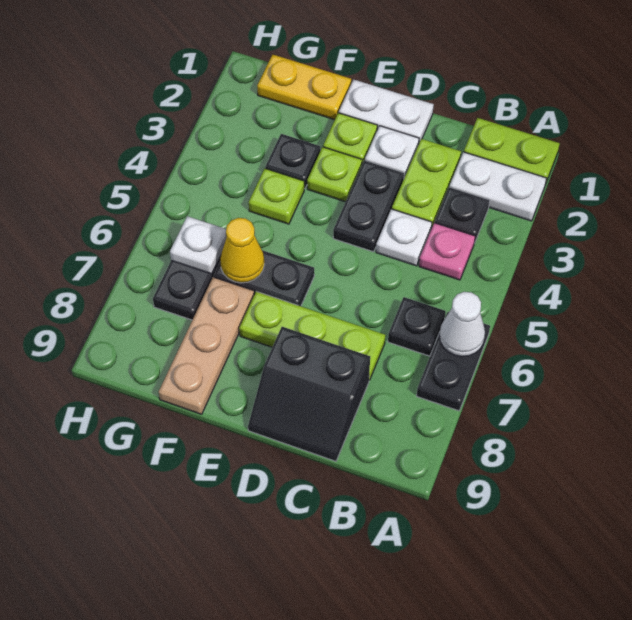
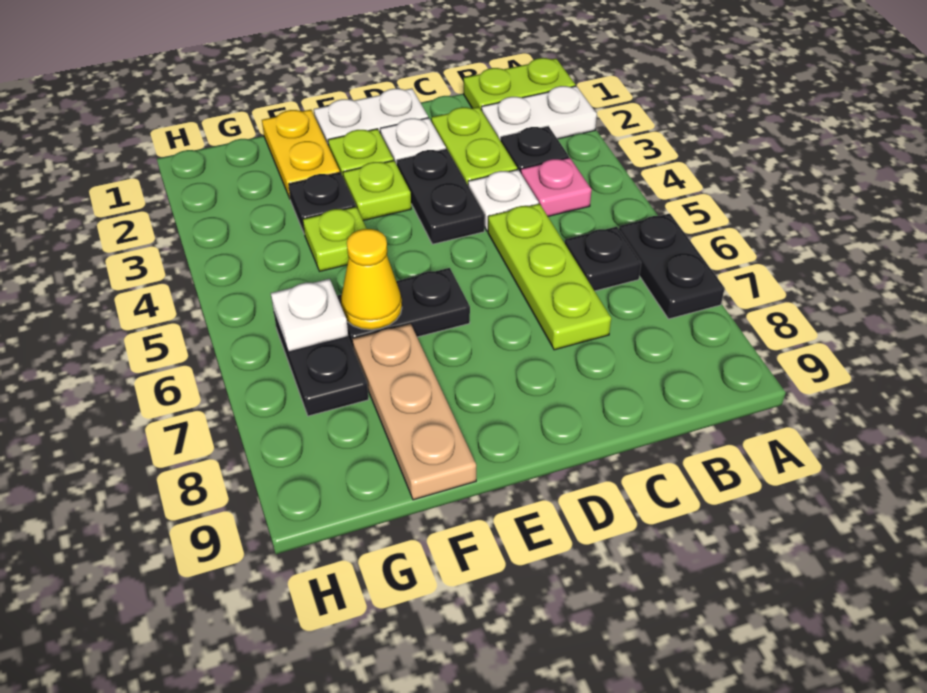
white cone A6 level 2 -> none
lime plate C7:E7 level 1 -> lime plate C5:C7 level 1
black slope C8:D9 level 1 top 8 -> none
yellow plate F1:G1 level 1 -> yellow plate F1:F2 level 1

